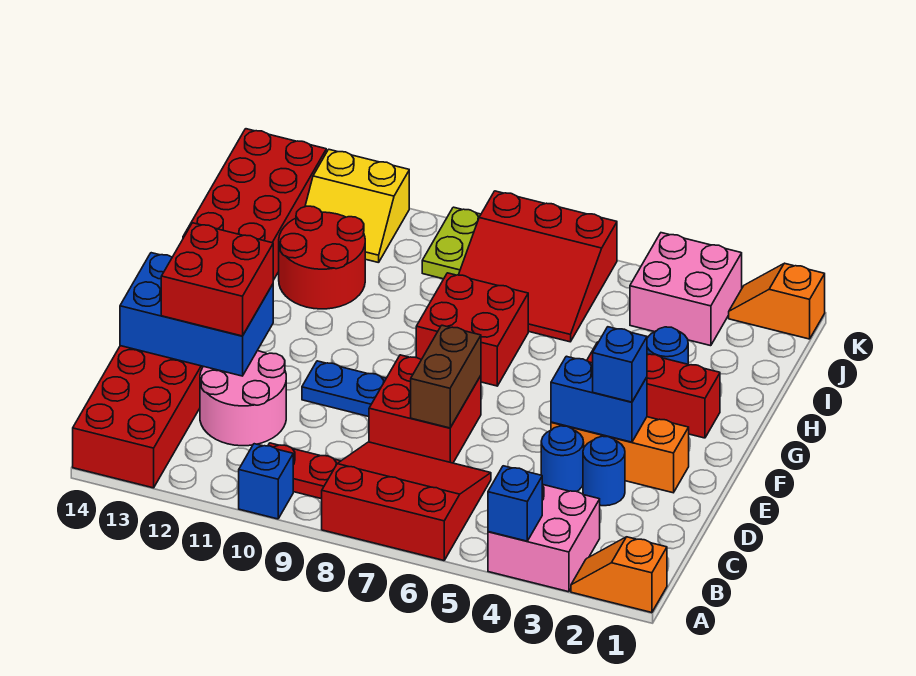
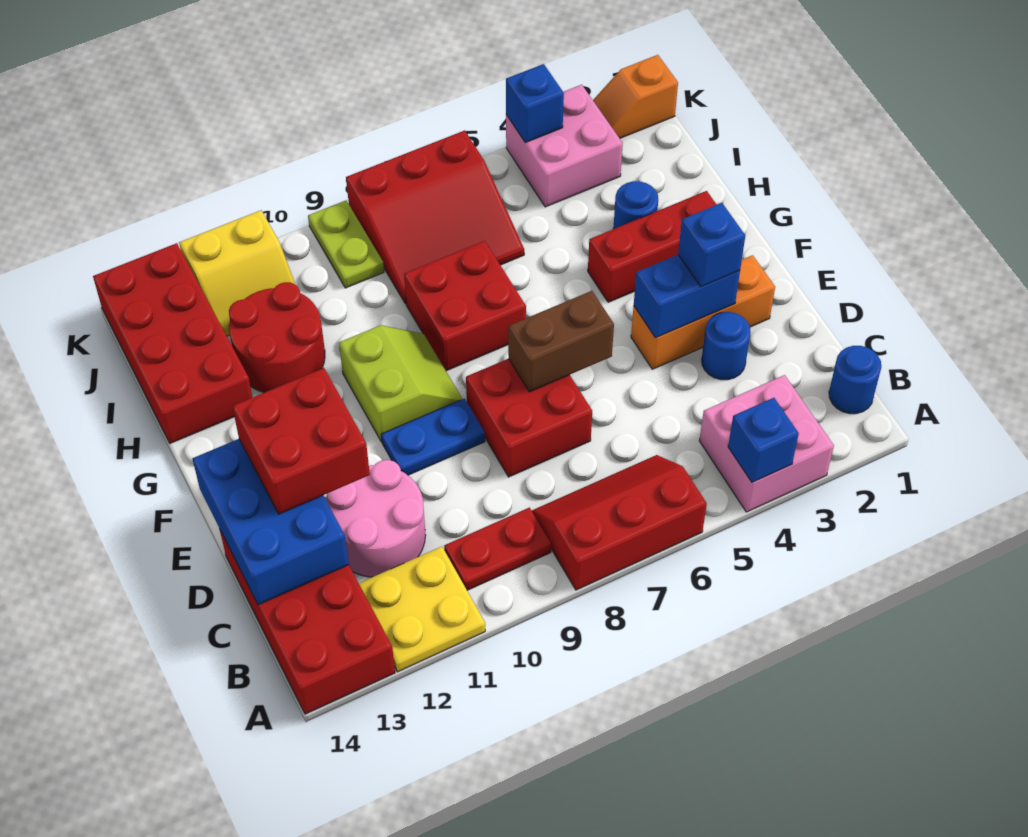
orange slope A1:A2 level 1 top 1 -> none
red slope A6:C8 level 1 top A -> red slope A6:B8 level 1 top A
blue brick A10 level 1 -> blue brick K4 level 2
none -> yellow plate A11:B12 level 1
blue round brick D4 level 1 -> blue round brick B1 level 1
brown brick D7:E7 level 2 -> brown brick E6:E7 level 2
blue brick D12:E14 level 2 -> blue brick C13:E14 level 2
none -> lime slope F9:G10 level 1 top 10

